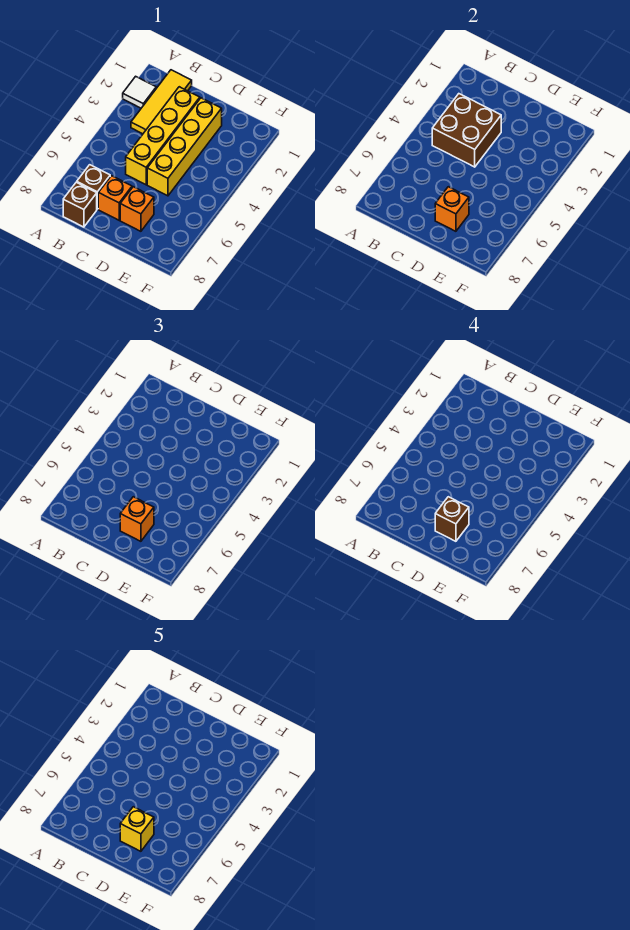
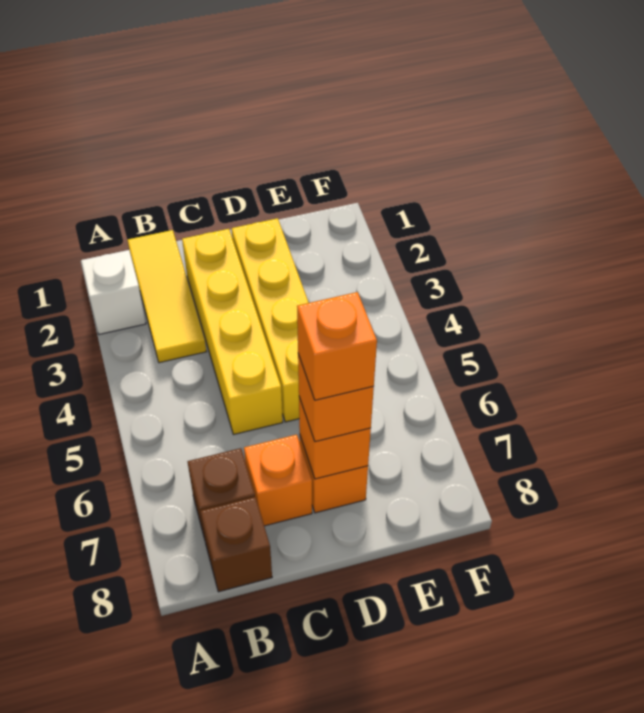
white tile A2 level 1 -> white brick A2 level 1
brown brick B3:C4 level 2 -> none
brown brick D7 level 4 -> orange brick D7 level 4
yellow brick D7 level 5 -> none

